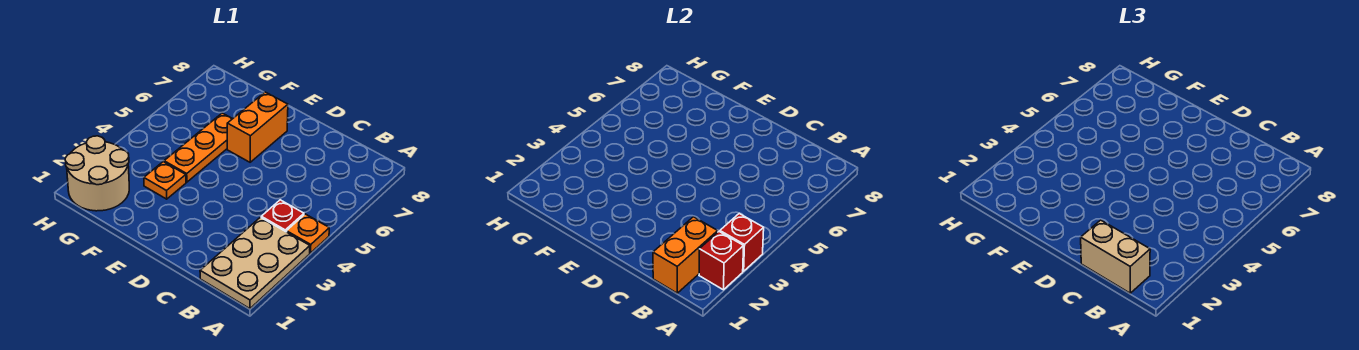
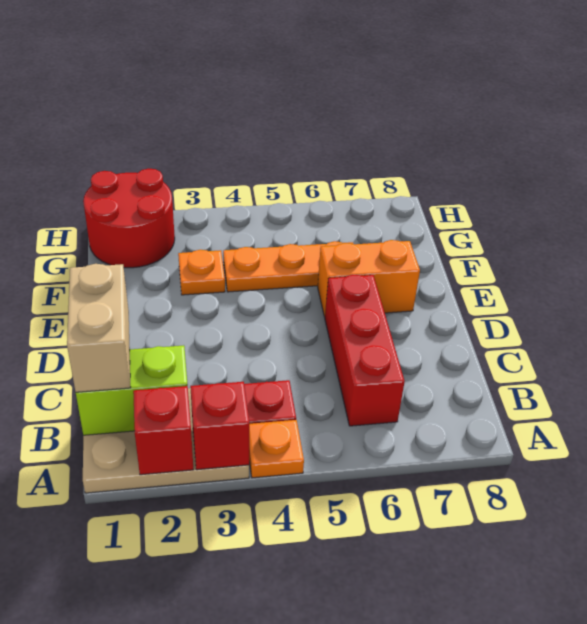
orange brick B1:B2 level 2 -> lime brick B1:B2 level 2
none -> red brick B6:D6 level 1
tan round brick G1:H2 level 1 -> red round brick G1:H2 level 1

